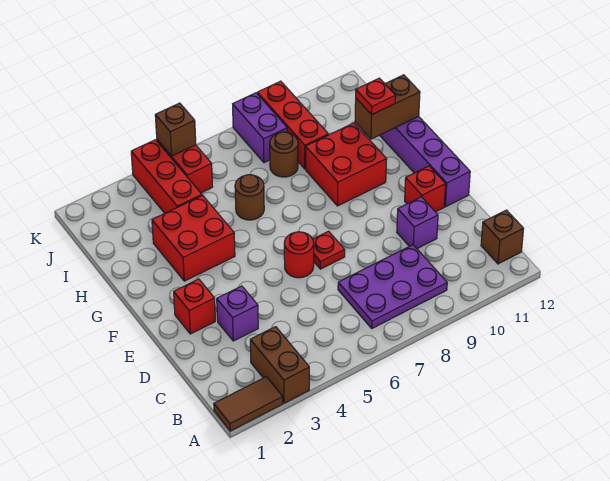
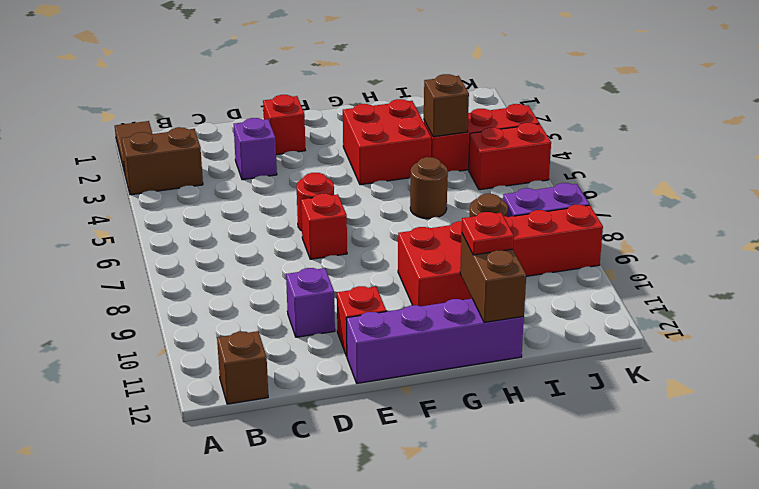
purple plate B7:C9 level 1 -> none
red plate E7 level 1 -> red brick E7 level 1
brown brick K5 level 2 -> brown brick I4 level 2

